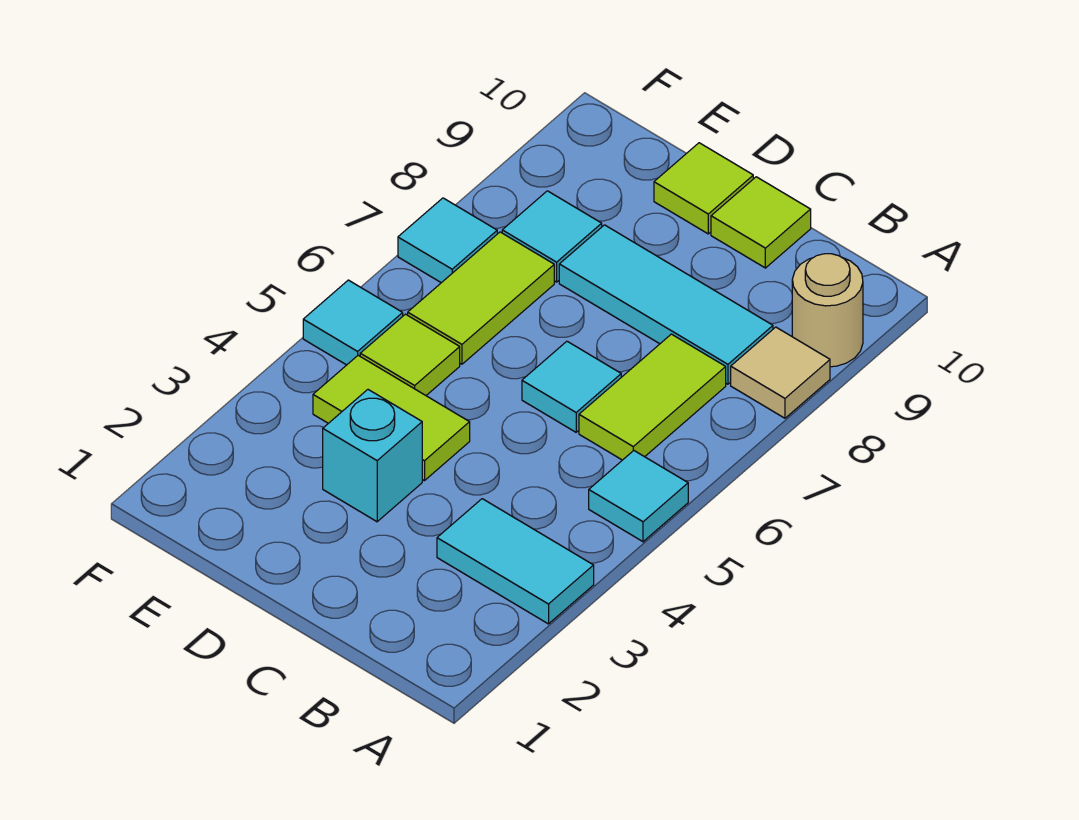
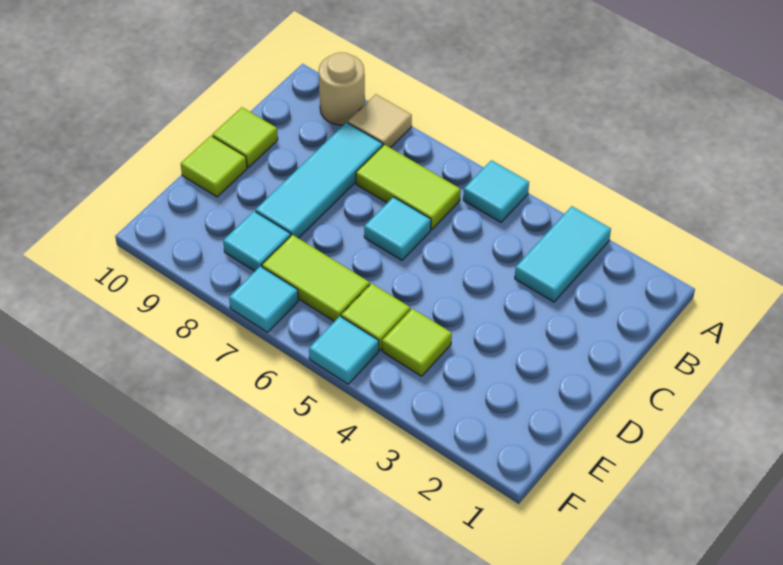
cyan brick D3 level 1 -> none
lime tile D4:E4 level 1 -> lime tile E4 level 1

